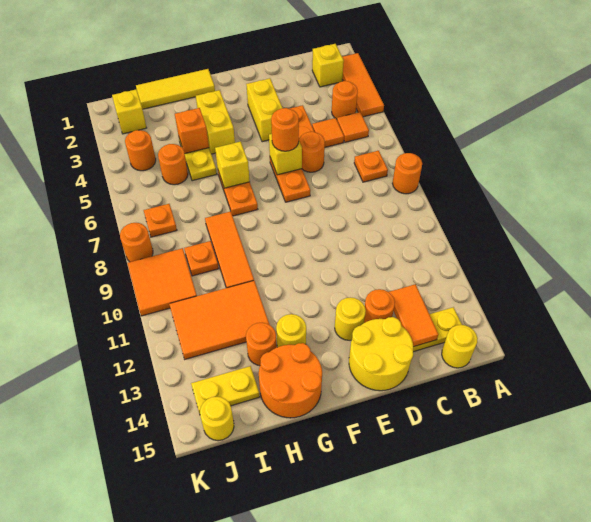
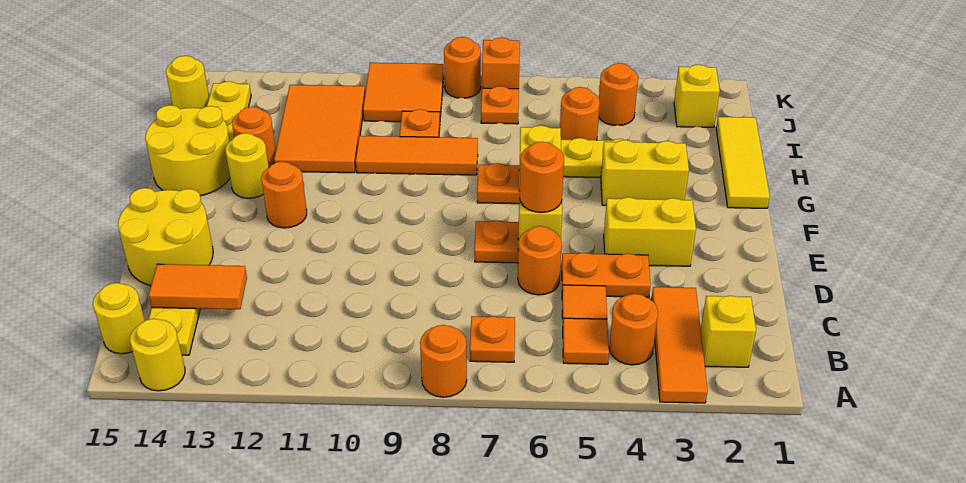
orange tile A2:A4 level 1 -> orange tile A3:C3 level 1
orange round brick D13 level 1 -> orange round brick F12 level 1
yellow round brick E13 level 1 -> yellow round brick A14 level 1
orange round brick G14:H15 level 1 -> yellow round brick G14:H15 level 1
orange brick H4 level 2 -> orange brick K7 level 1

